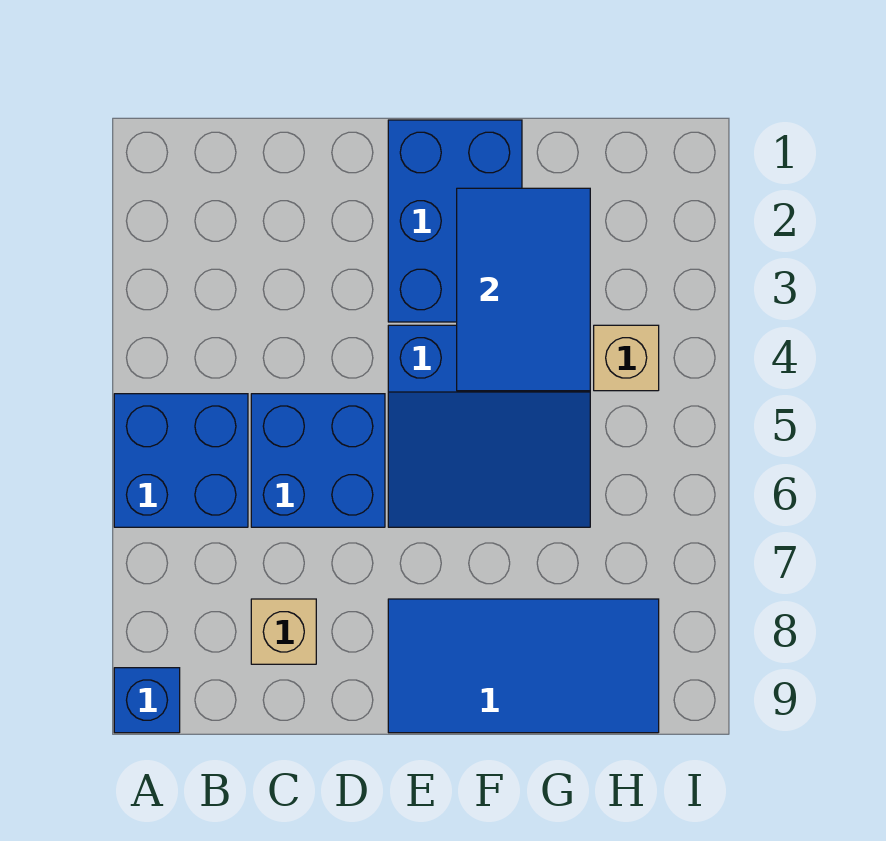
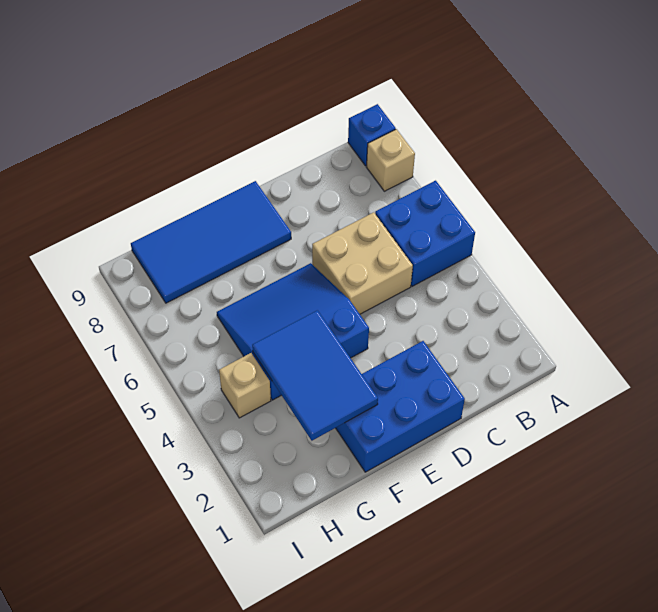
blue brick C5:D6 level 1 -> tan brick C5:D6 level 1
tan brick C8 level 1 -> tan brick A8 level 1
blue brick E1:F3 level 1 -> blue brick D1:F2 level 1

